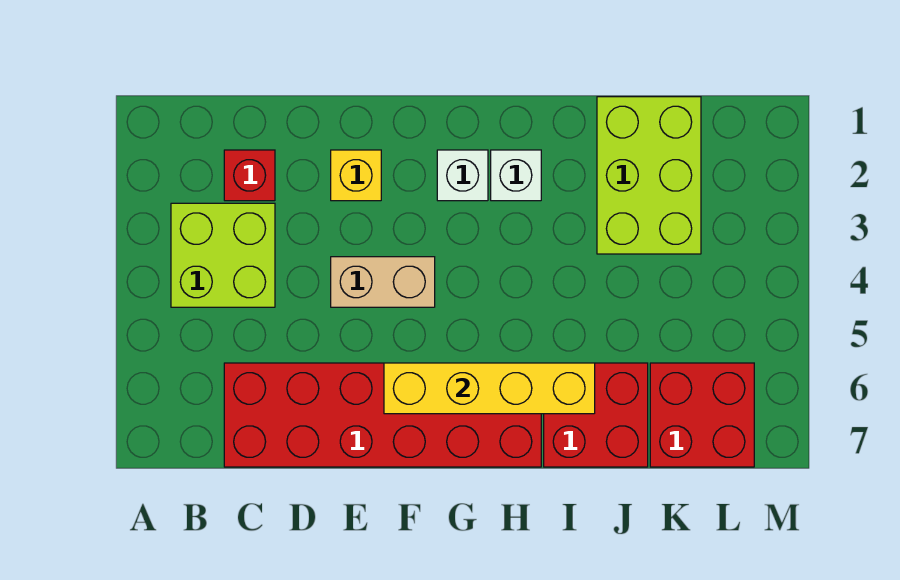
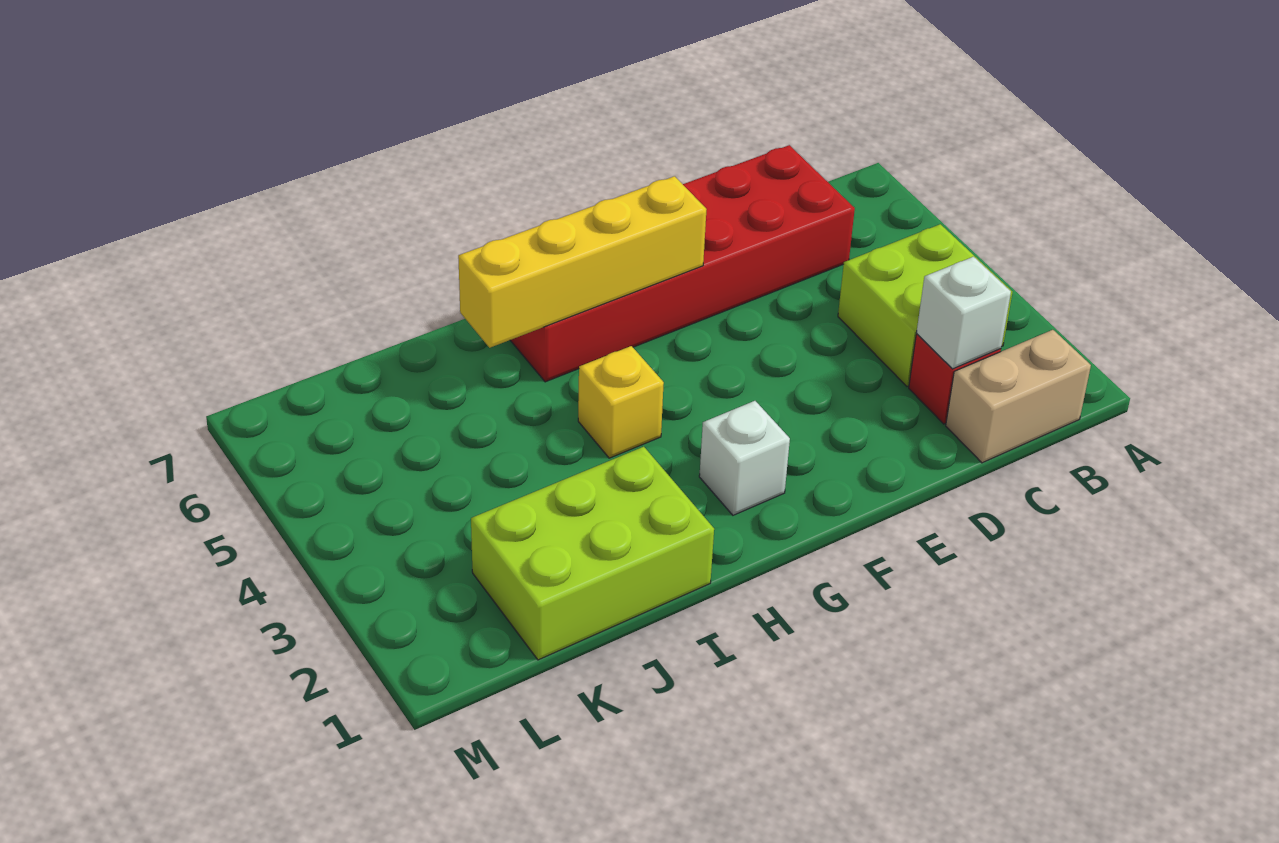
yellow brick E2 level 1 -> yellow brick H4 level 1
tan brick E4:F4 level 1 -> tan brick B1:C1 level 1
white brick H2 level 1 -> white brick C2 level 2
red brick I6:J7 level 1 -> none
lime brick J1:K3 level 1 -> lime brick I1:K2 level 1
red brick K6:L7 level 1 -> none

